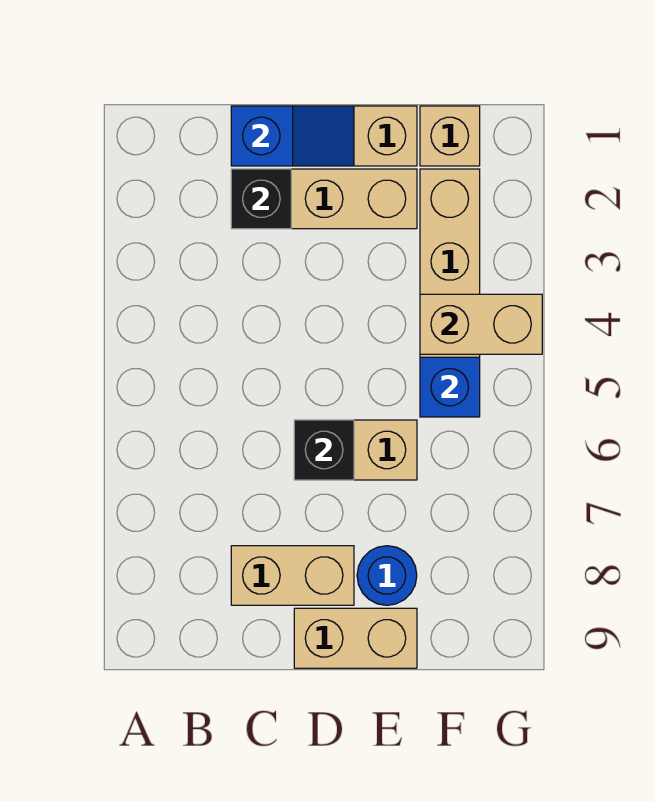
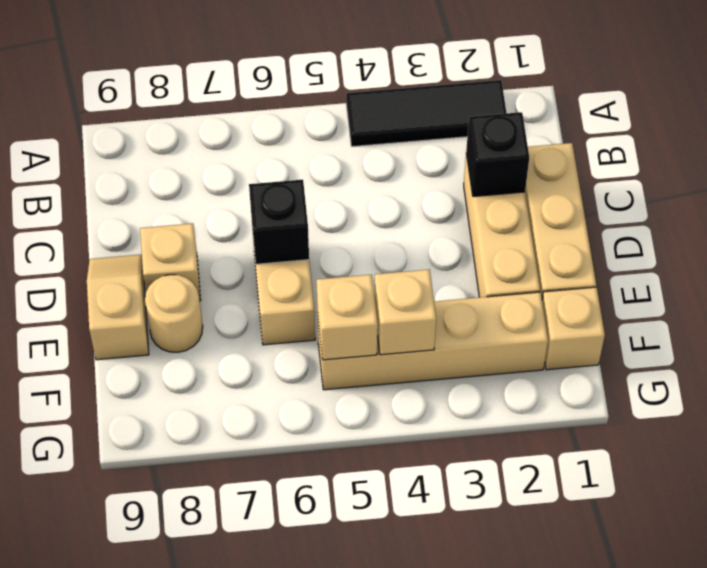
none -> black tile A2:A4 level 1
blue slope C1:D1 level 2 top C -> none
tan brick C8:D8 level 1 -> tan brick D8 level 1
tan brick D9:E9 level 1 -> tan slope D9:E9 level 1 top E
blue round brick E8 level 1 -> tan round brick E8 level 1
tan brick F4:G4 level 2 -> tan brick F4 level 2
blue brick F5 level 2 -> tan brick F5 level 2

